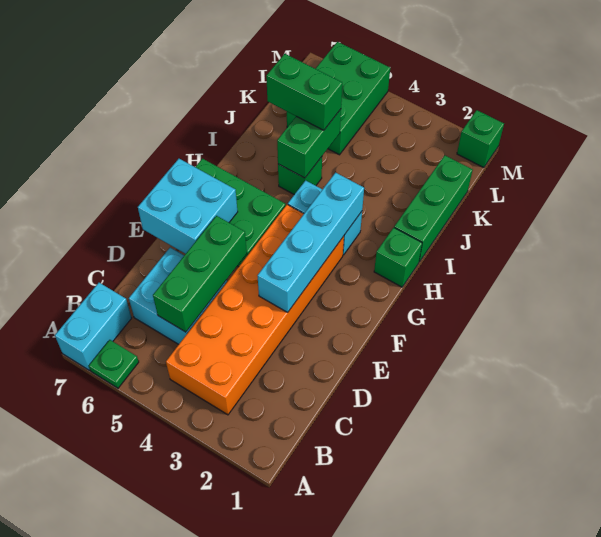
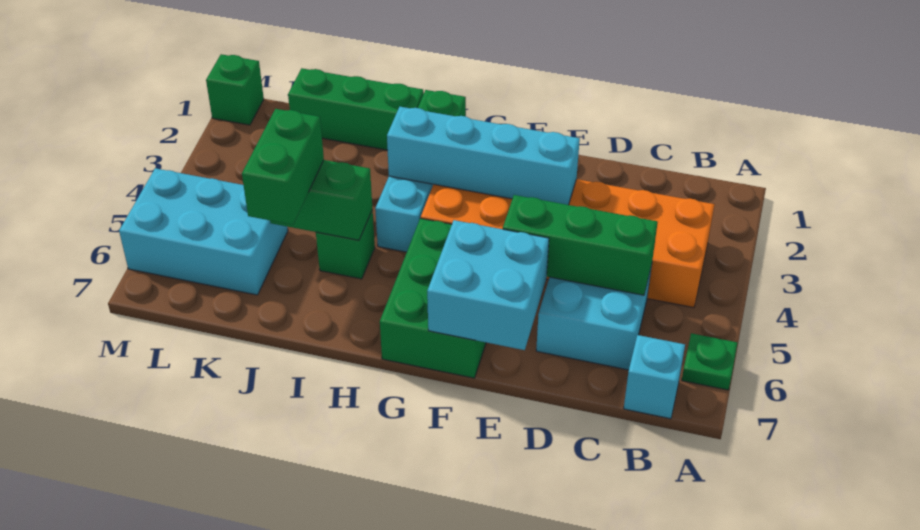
cyan brick A7:B7 level 1 -> cyan brick B7 level 1
green brick K5:M6 level 1 -> cyan brick K5:M6 level 1

